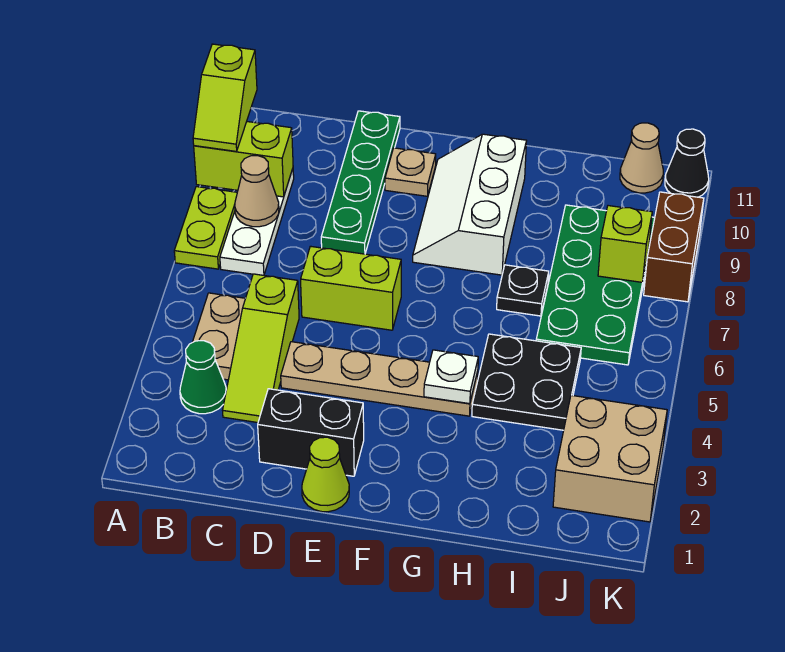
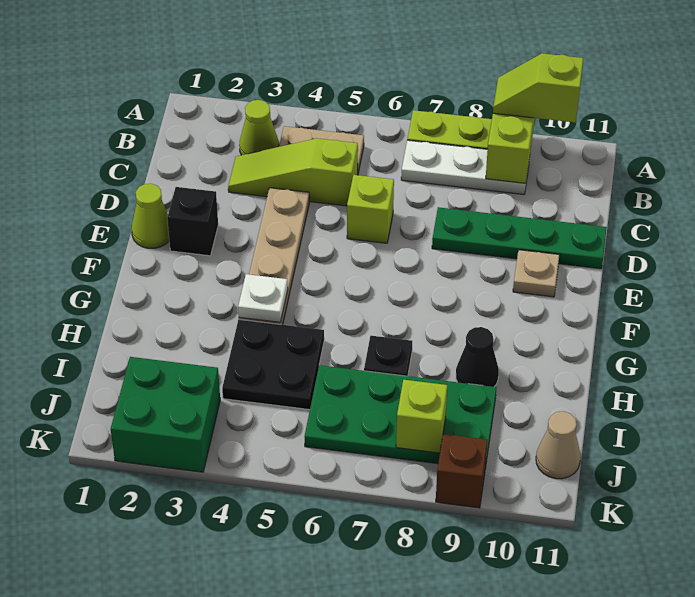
green cone B3 level 1 -> lime cone B3 level 1
tan cone B8 level 2 -> none
black brick D2:E2 level 1 -> black brick E2 level 1
lime brick D6:E6 level 1 -> lime brick D6 level 1
white slope F8:G10 level 1 top G -> none
tan brick J2:K3 level 1 -> green brick J2:K3 level 1
brown brick K8:K9 level 1 -> brown brick K9 level 1
black cone K11 level 1 -> black cone H9 level 1

